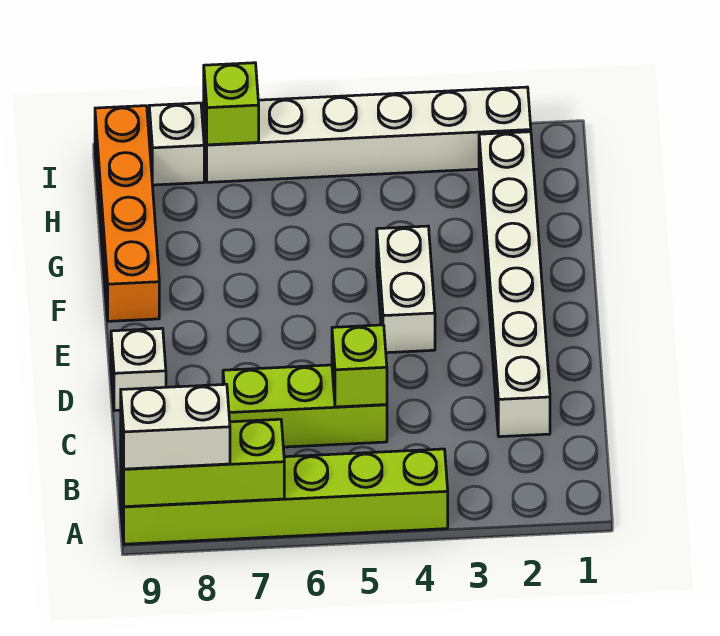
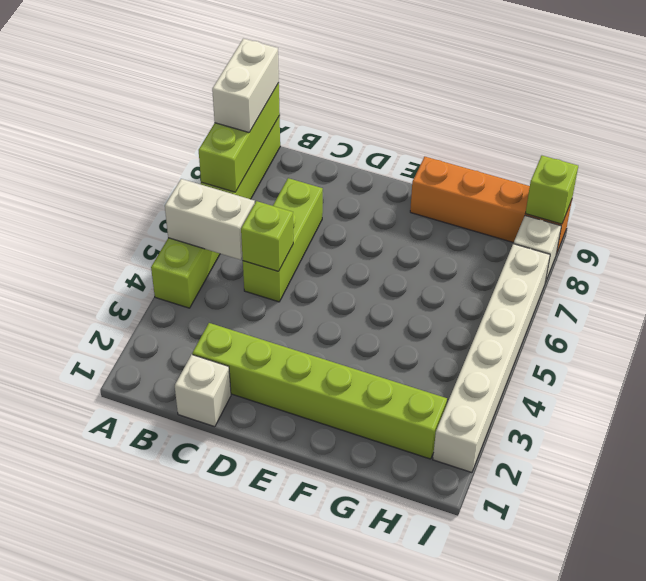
white brick C2:H2 level 1 -> lime brick C2:H2 level 1
white brick D9 level 1 -> white brick C1 level 1
white brick E4:F4 level 1 -> white brick A5:B5 level 2
lime brick I7 level 2 -> lime brick I9 level 2

